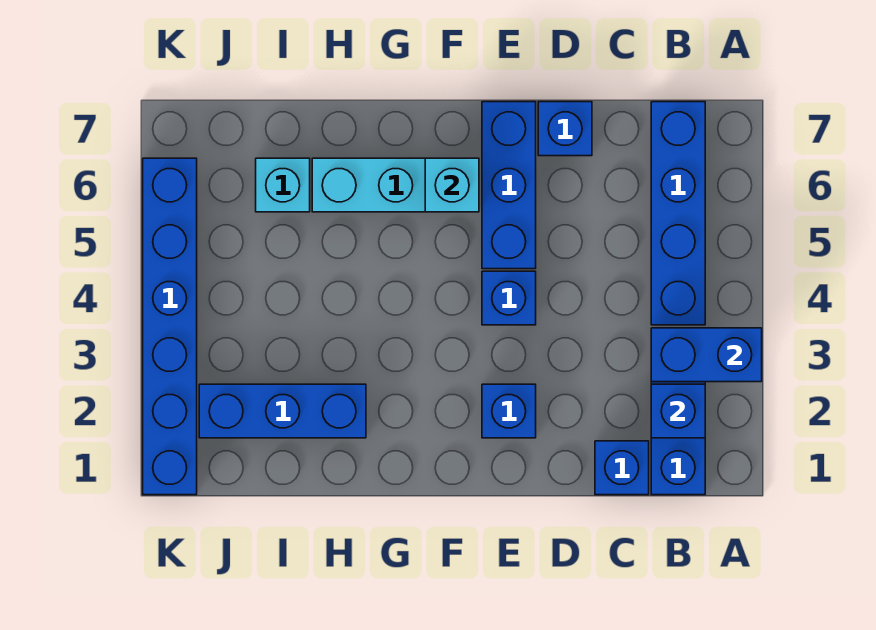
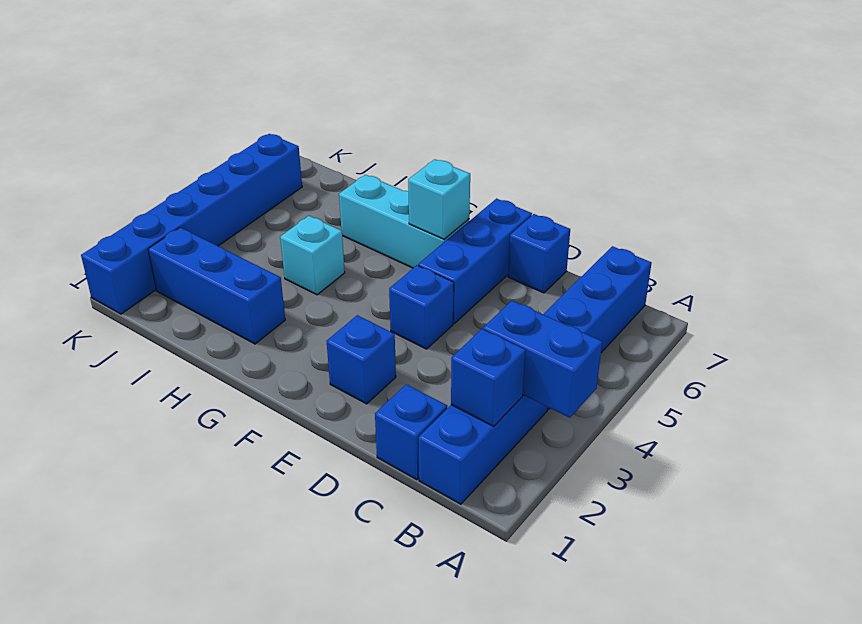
cyan brick I6 level 1 -> cyan brick H4 level 1

